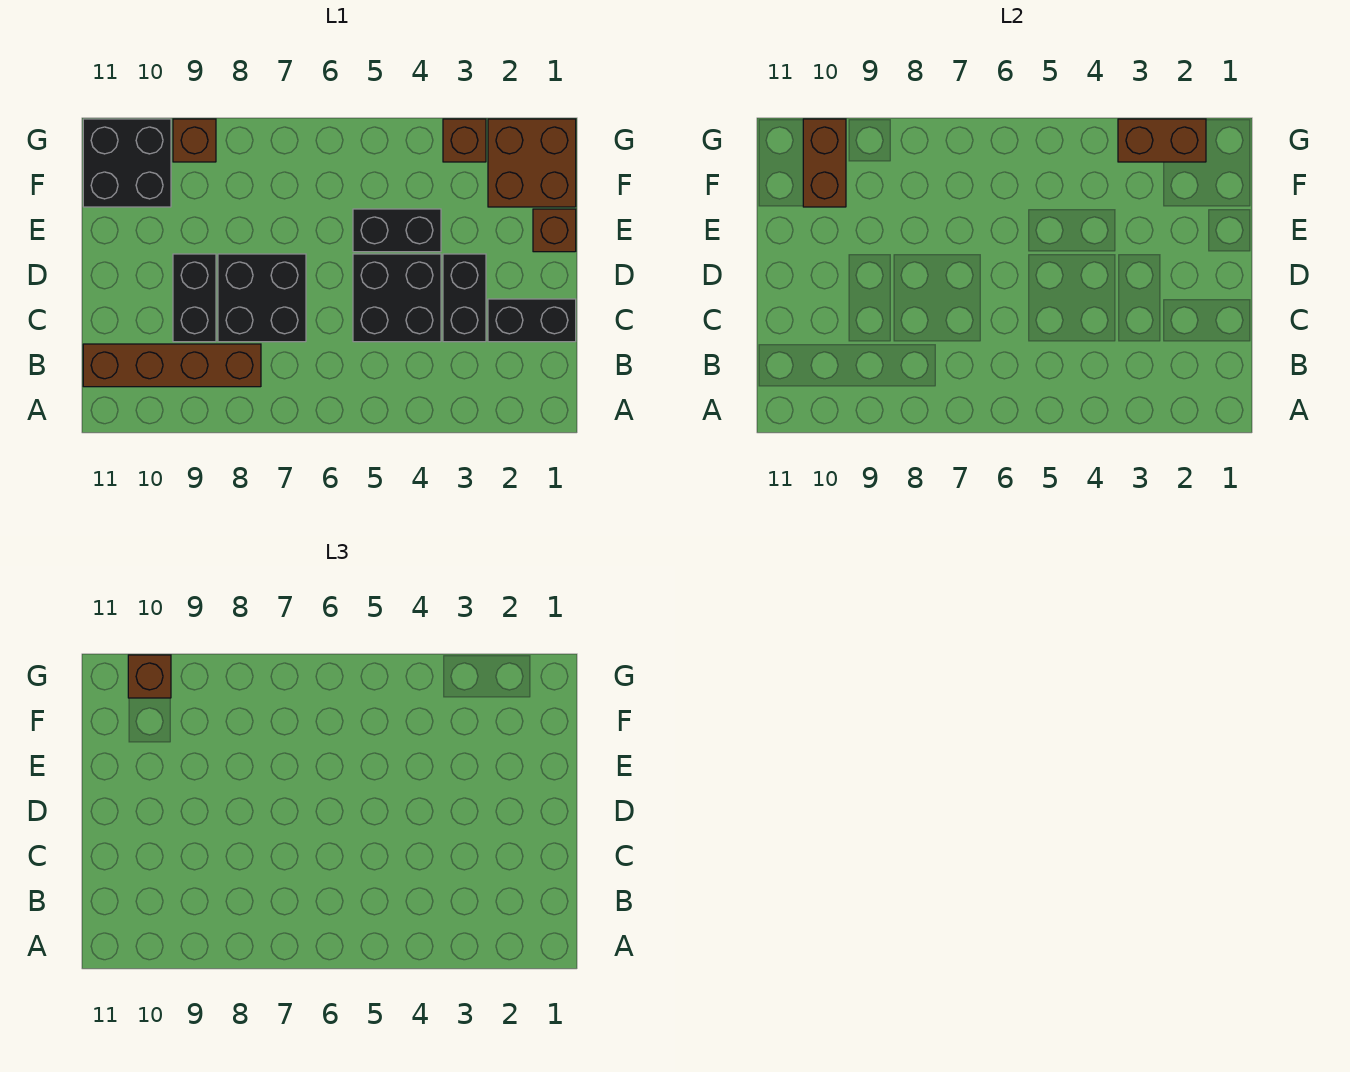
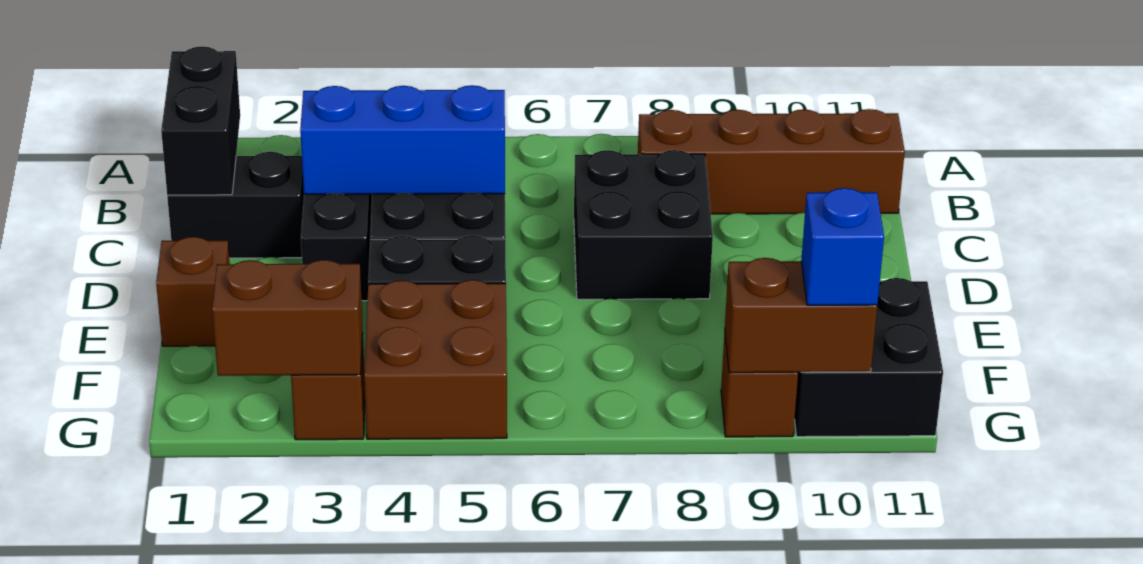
none -> blue brick C3:C5 level 2
black brick C9:D9 level 1 -> black brick B1:C1 level 2
brown brick F1:G2 level 1 -> brown brick F4:G5 level 1
brown brick F10:G10 level 2 -> brown brick G9:G10 level 2
brown brick G10 level 3 -> blue brick G10 level 3

